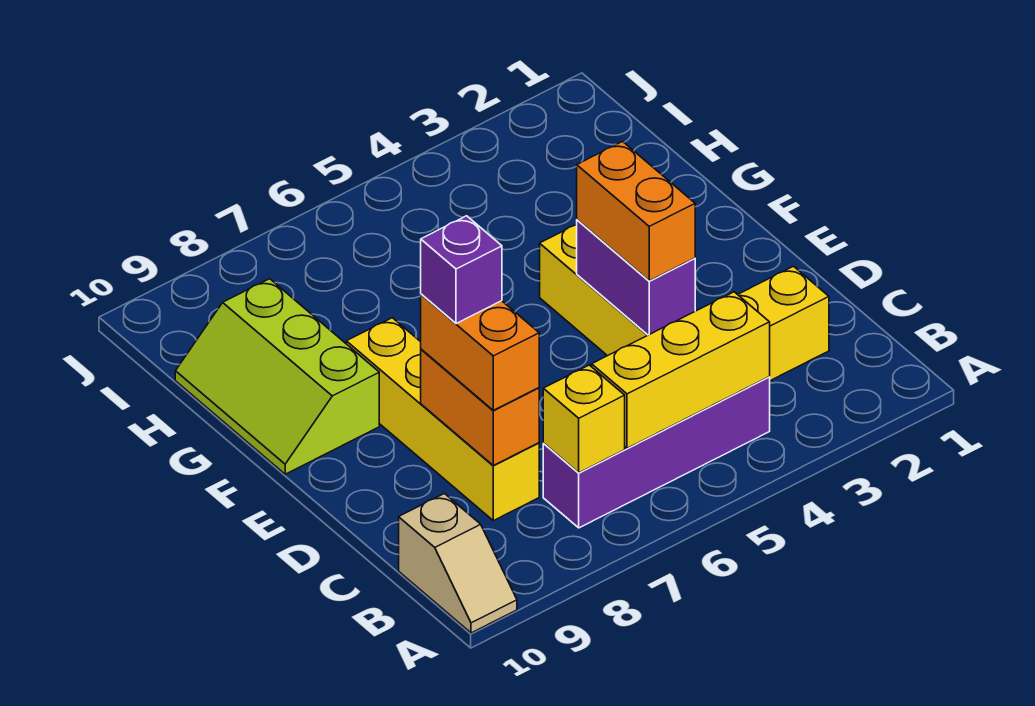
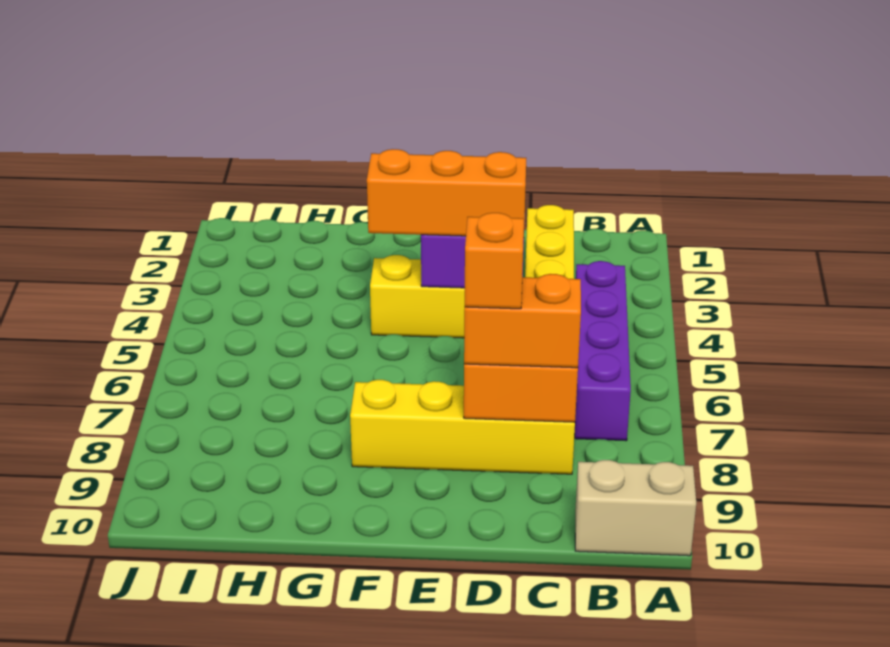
tan slope A10:B10 level 1 top B -> tan brick A10:B10 level 1
yellow brick B4:B6 level 2 -> none
yellow brick B7 level 2 -> none
orange brick D4:E4 level 3 -> orange brick D4:F4 level 3
purple brick D8 level 4 -> orange brick D8 level 4
lime slope F9:H10 level 1 top 9 -> none

